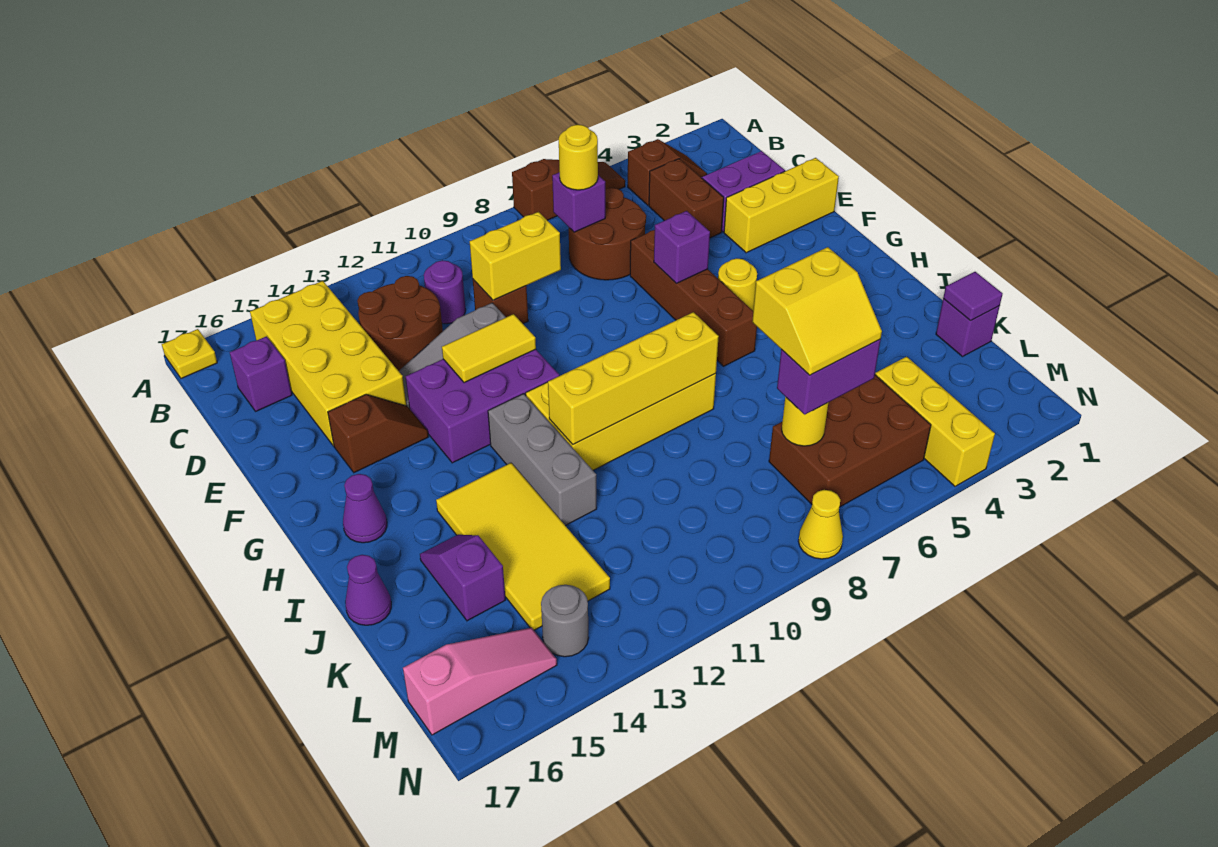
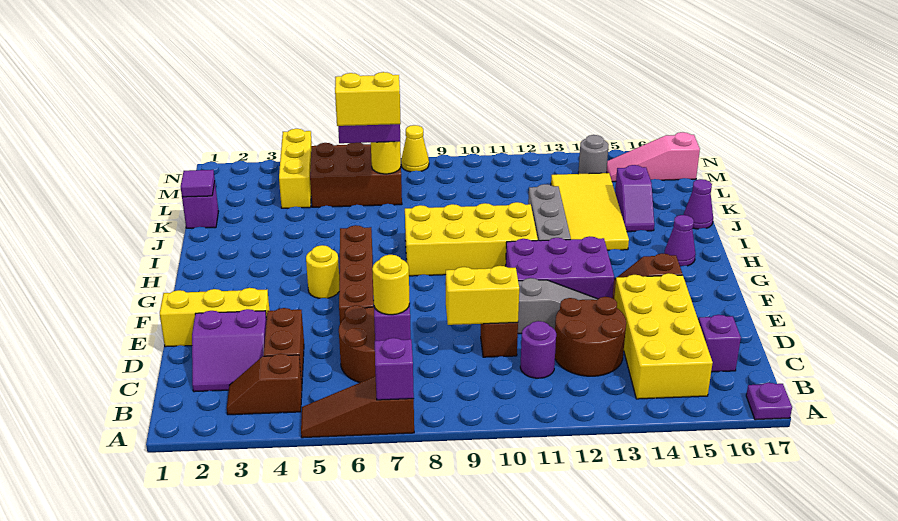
yellow plate A17 level 1 -> purple plate A17 level 1
purple brick F6 level 2 -> purple brick A7 level 2
yellow tile F11:F12 level 2 -> none
yellow brick I8:I11 level 2 -> none

